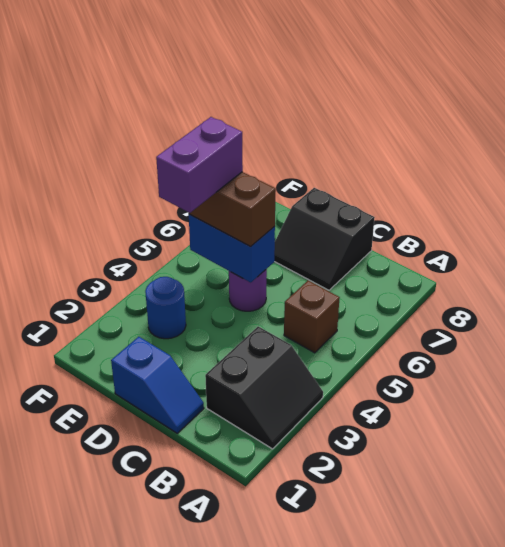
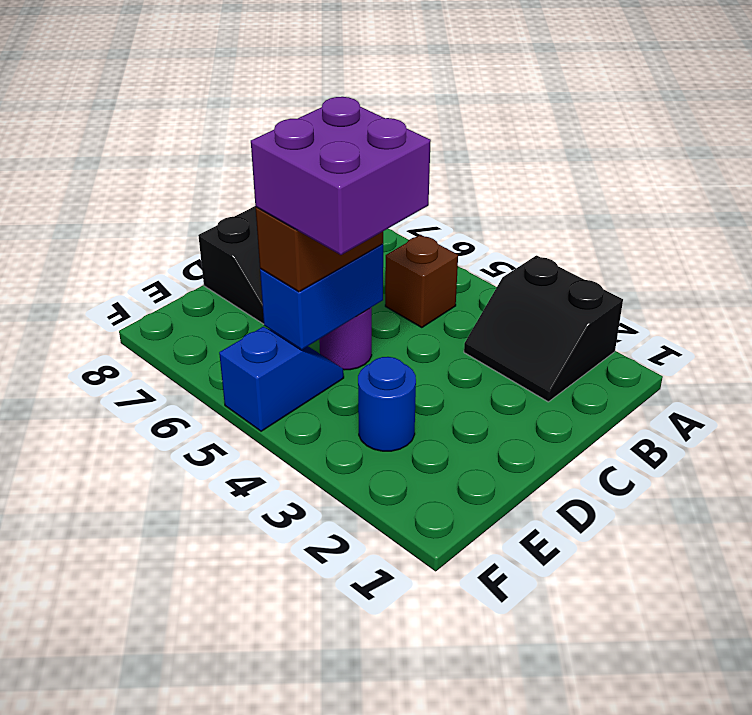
black slope A2:B3 level 1 top B -> black slope A2:B3 level 1 top A
blue slope C1:D1 level 1 top D -> blue slope E5:F5 level 1 top F
purple brick E4:E5 level 4 -> purple brick D4:E5 level 4

